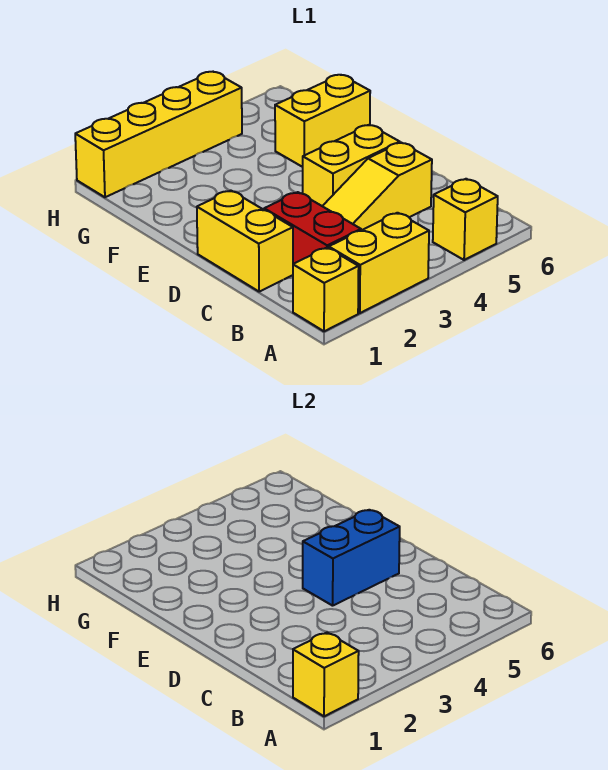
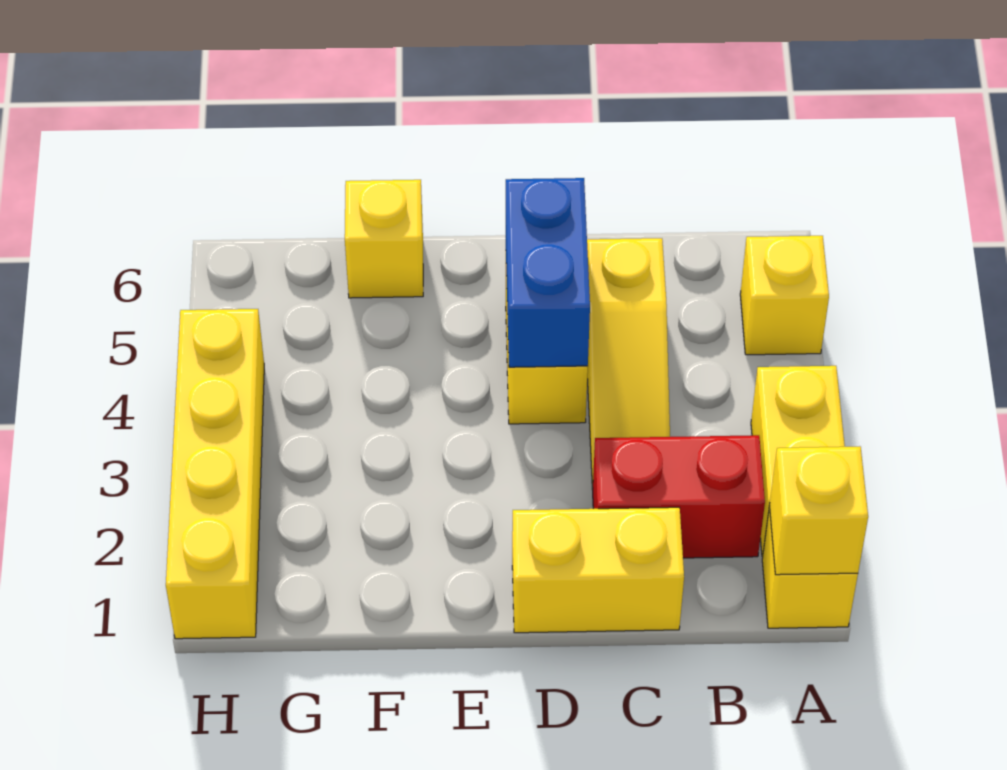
yellow brick F5:F6 level 1 -> yellow brick F6 level 1

